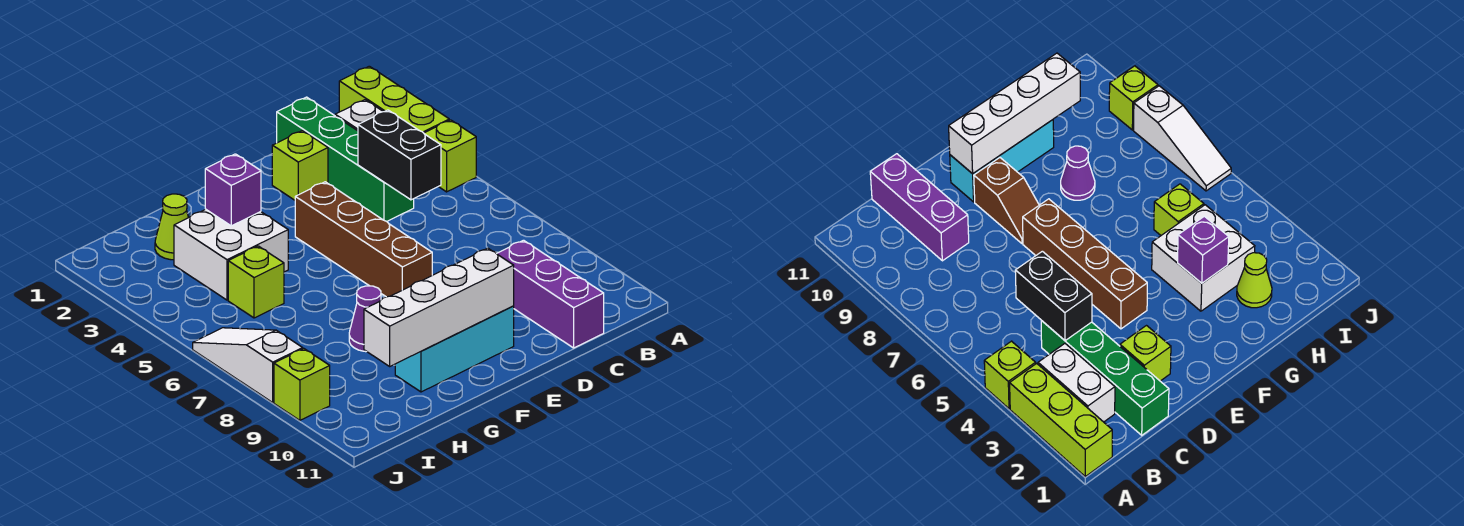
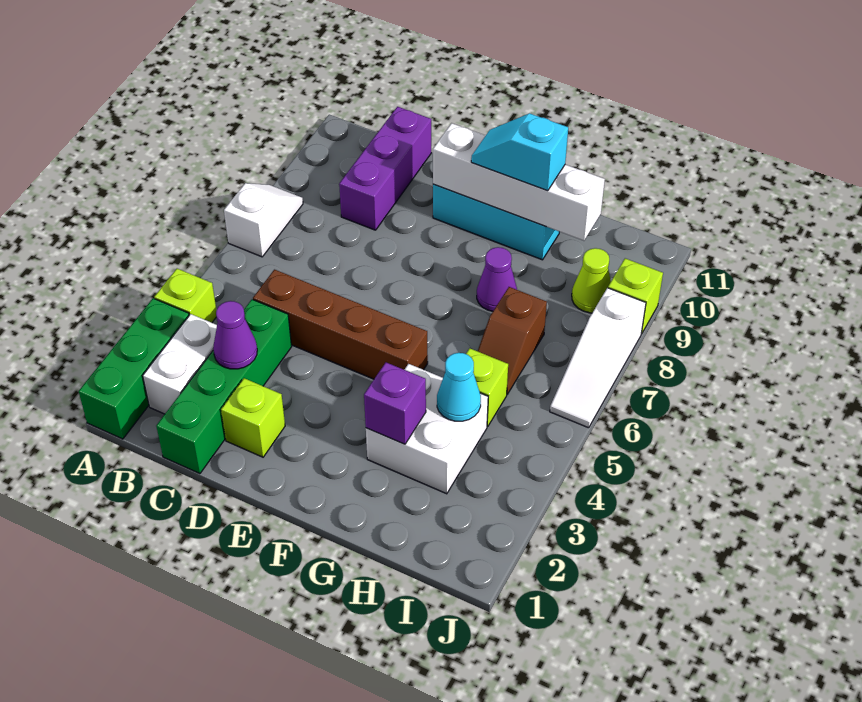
lime brick A1:A3 level 1 -> green brick A1:A3 level 1
none -> white slope A7:A8 level 1 top 7
none -> purple cone C3 level 2
black brick C4:C5 level 2 -> none
brown brick E4:E7 level 1 -> brown brick C5:F5 level 1
brown slope E8:E9 level 1 top 9 -> brown slope H6:H7 level 1 top 7
none -> cyan slope F10:G10 level 3 top G
lime cone H2 level 1 -> lime cone I9 level 1
none -> cyan cone H4 level 2

